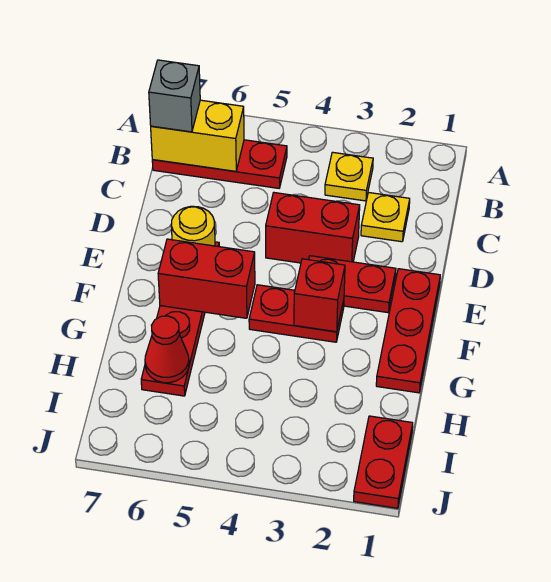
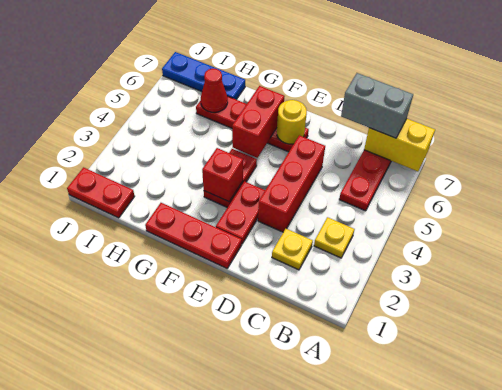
yellow brick B6:B7 level 2 -> yellow brick A7:B7 level 2
grey brick B7 level 3 -> grey brick B7:C7 level 3
red brick D3:D4 level 1 -> red brick D3:D5 level 1
none -> blue plate H7:J7 level 1

